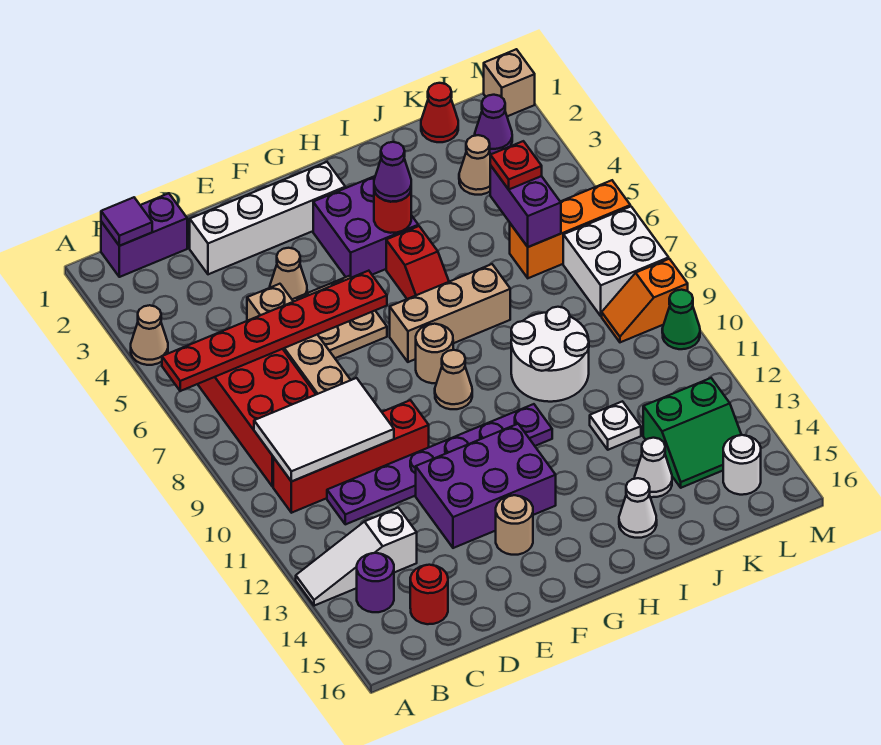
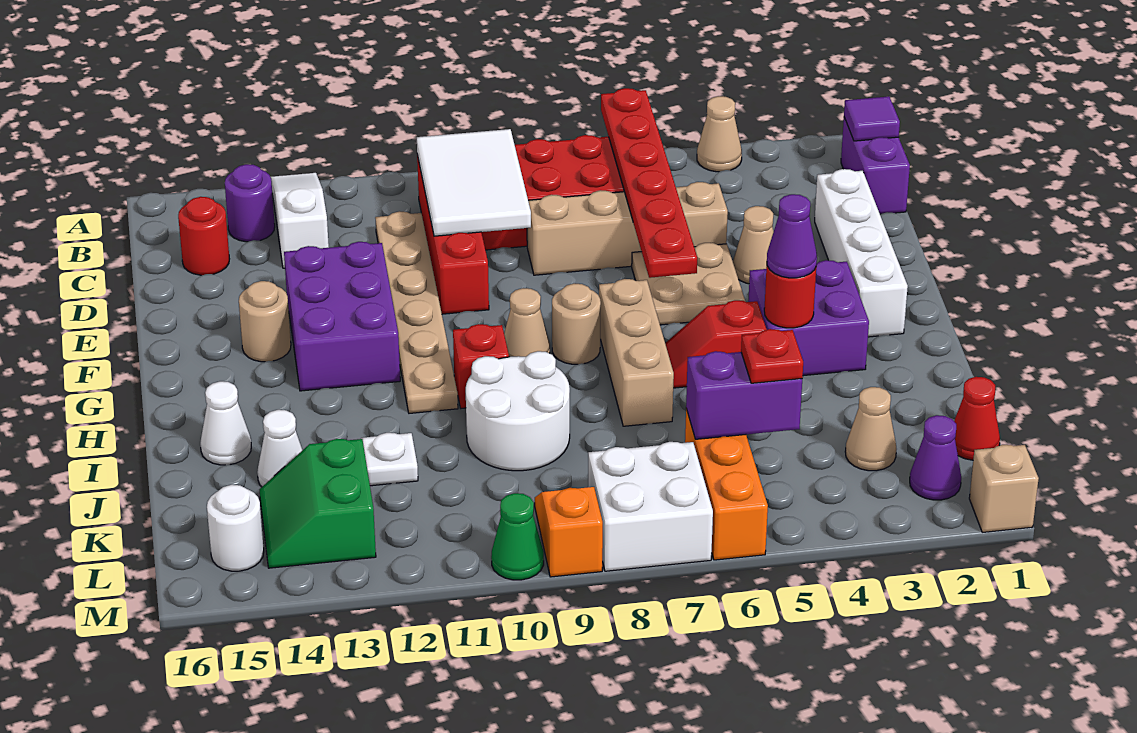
purple plate C11:H11 level 1 -> tan plate C11:H11 level 1
none -> red brick H10 level 1

